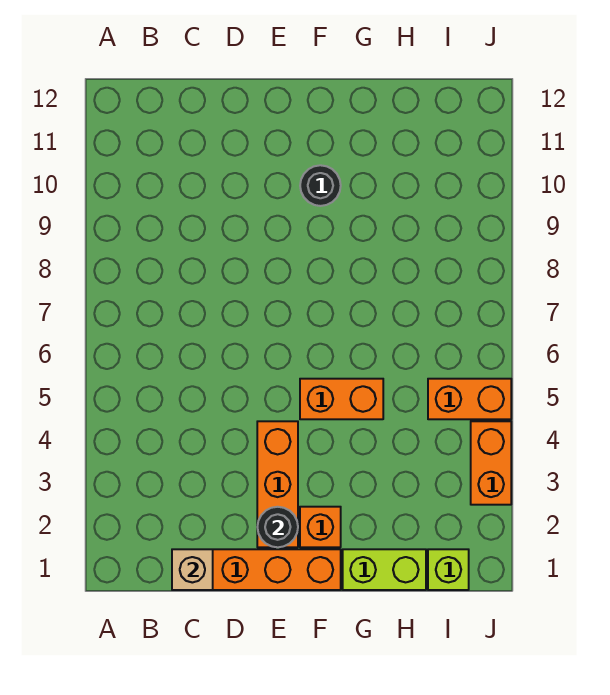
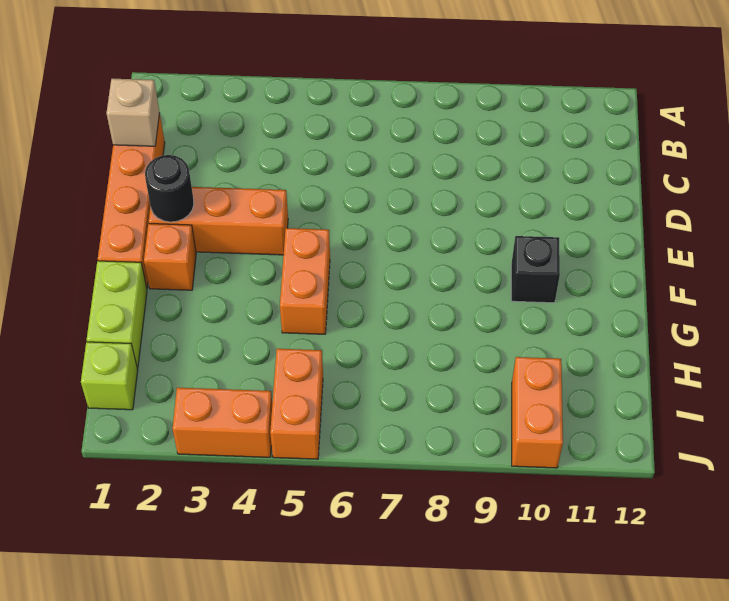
black round brick F10 level 1 -> black brick F10 level 1
none -> orange brick I10:J10 level 1

